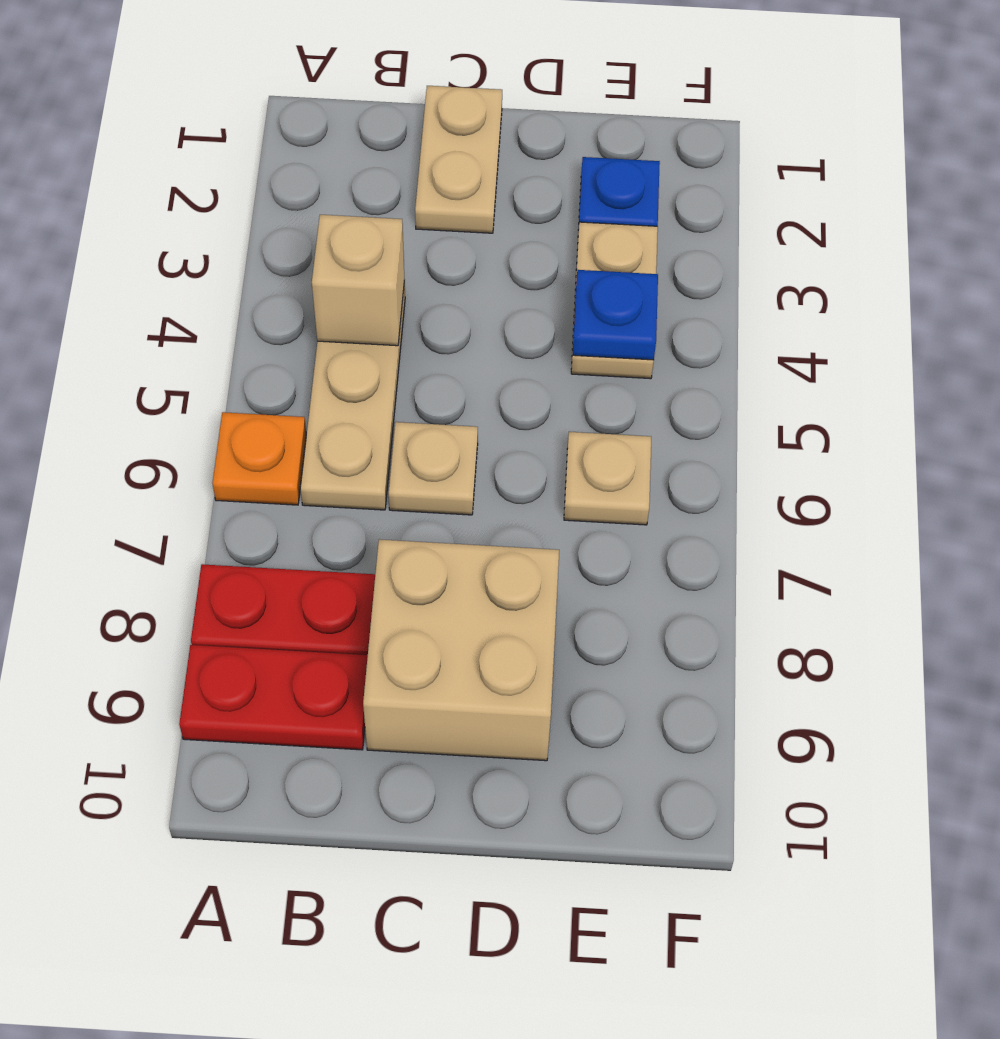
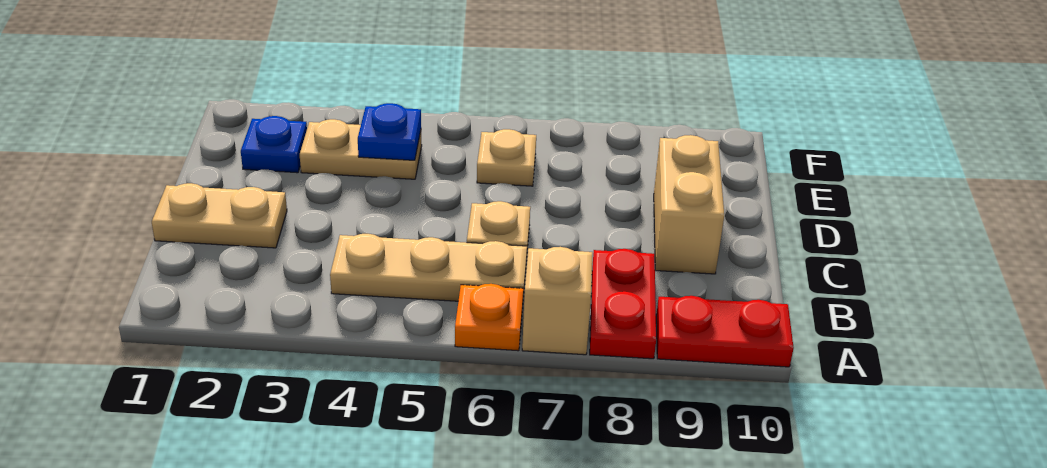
red plate A9:B9 level 1 -> red plate A9:A10 level 1
tan brick B4 level 2 -> tan brick A7 level 1
tan brick C8:D9 level 1 -> tan brick C9:D9 level 1

